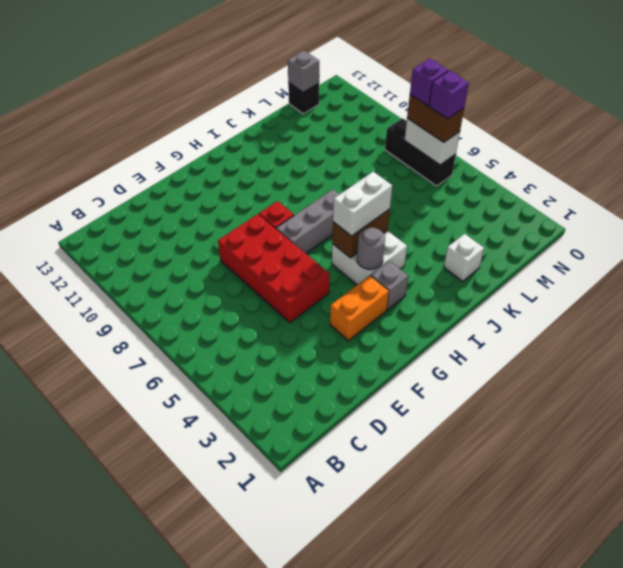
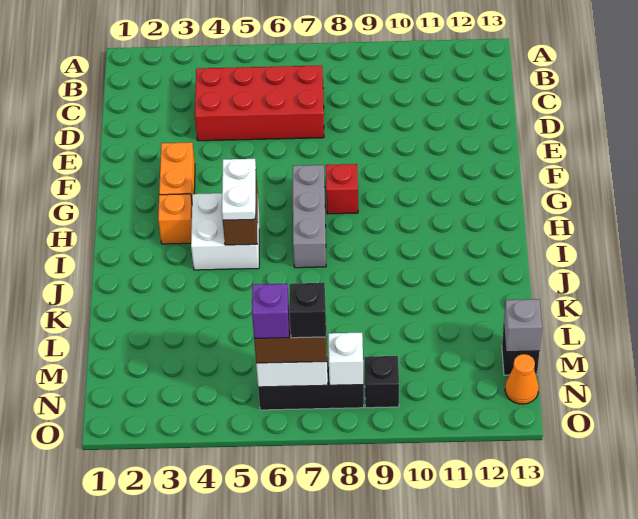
red brick E5:F8 level 1 -> red brick C4:D7 level 1
grey brick H3 level 1 -> orange brick H3 level 1
grey round brick H4 level 2 -> none
white brick H5:I5 level 3 -> white plate H5:I5 level 3
white brick K2 level 1 -> white brick N8 level 2
purple brick N7 level 4 -> black brick N7 level 4
none -> black brick N9 level 1
none -> orange cone N13 level 1

